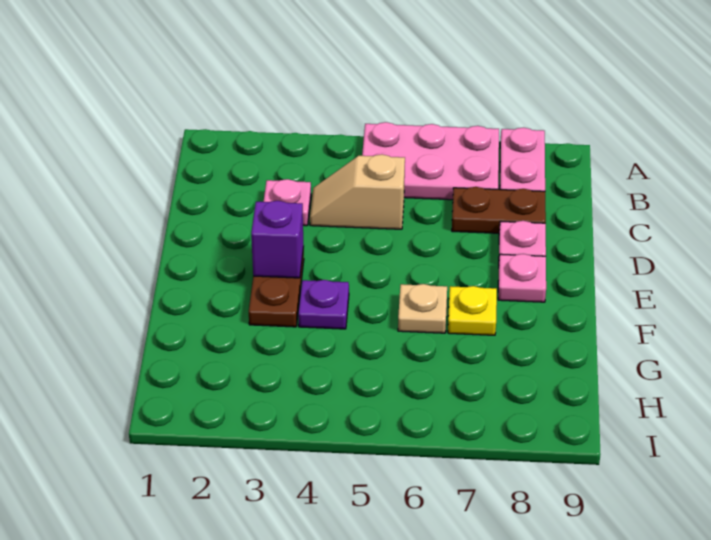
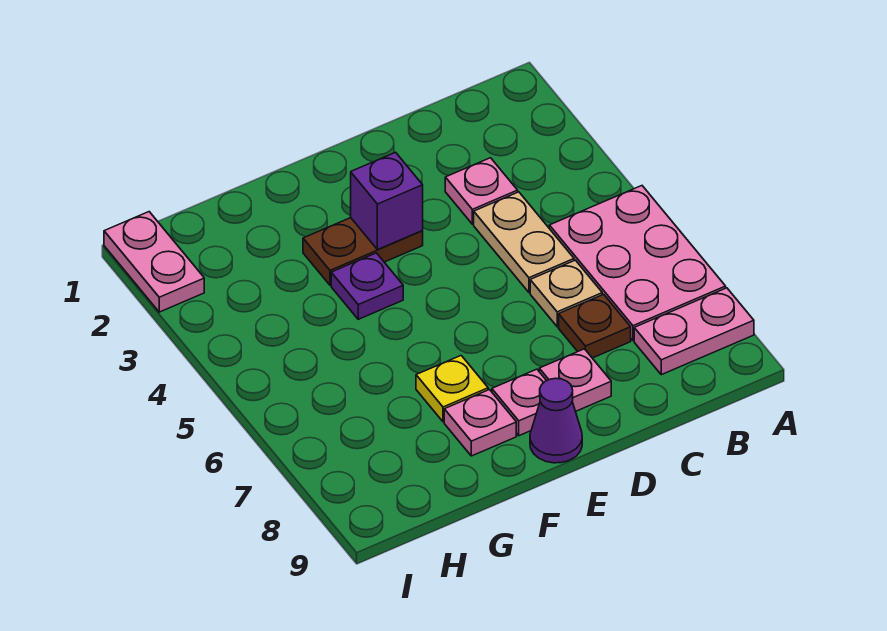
tan slope C4:C5 level 1 top 5 -> tan plate C4:C5 level 1
brown plate C7:C8 level 1 -> brown plate C7 level 1
none -> purple cone E9 level 1
tan plate F6 level 1 -> tan plate C6 level 1
none -> pink plate F8 level 1
none -> pink plate I1:I2 level 1

